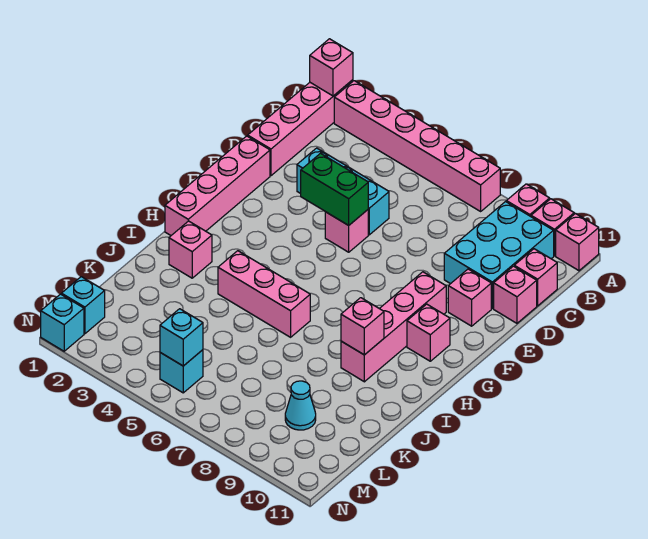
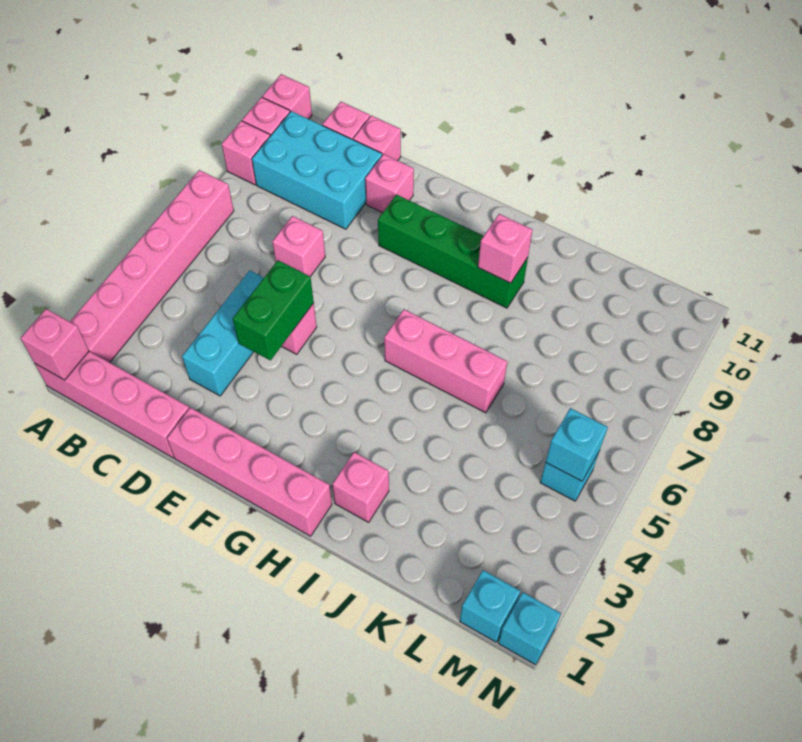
pink brick F9:I9 level 1 -> green brick F9:I9 level 1
pink brick G10 level 1 -> pink brick D7 level 1
pink brick I4:I6 level 1 -> pink brick H6:J6 level 1
cyan cone L9 level 1 -> none

